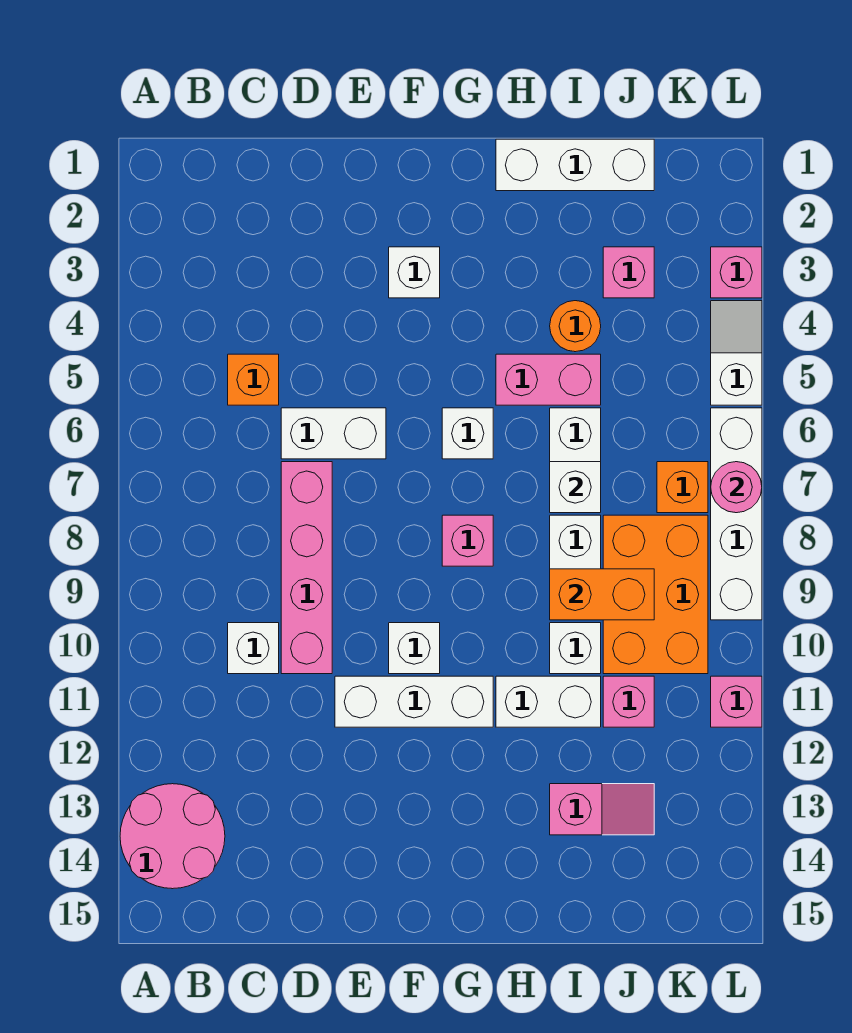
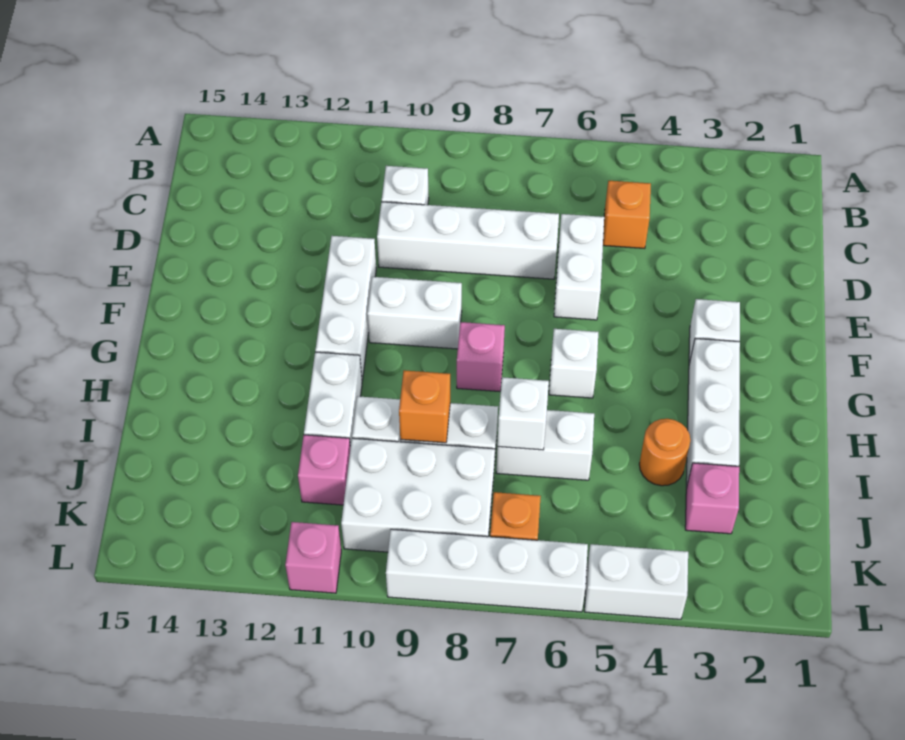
pink round brick A13:B14 level 1 -> none
pink brick D7:D10 level 1 -> white brick D7:D10 level 1
white brick F10 level 1 -> white brick F9:F10 level 1
white brick H1:J1 level 1 -> white brick G3:I3 level 1
pink brick H5:I5 level 1 -> none
orange brick I9:J9 level 2 -> orange brick I9 level 2
pink slope I13:J13 level 1 top I -> none
orange brick J8:K10 level 1 -> white brick J8:K10 level 1
pink brick L3 level 1 -> none
white slope L4:L5 level 1 top 5 -> white brick L4:L5 level 1
pink round brick L7 level 2 -> none

